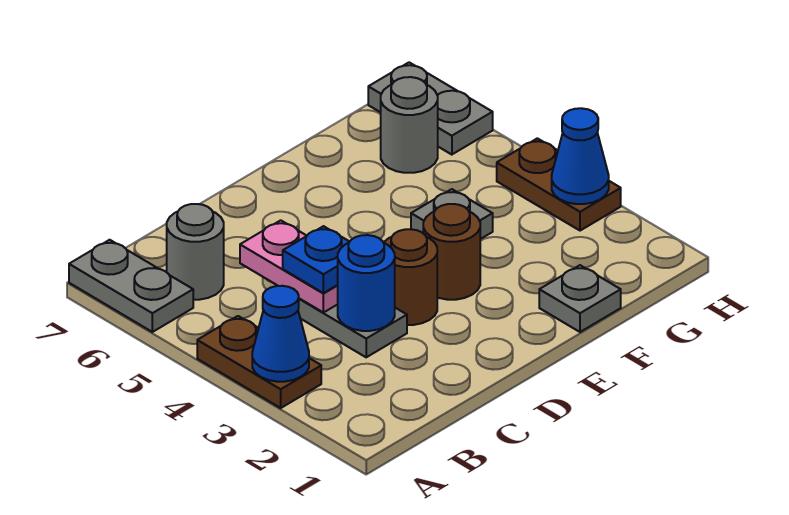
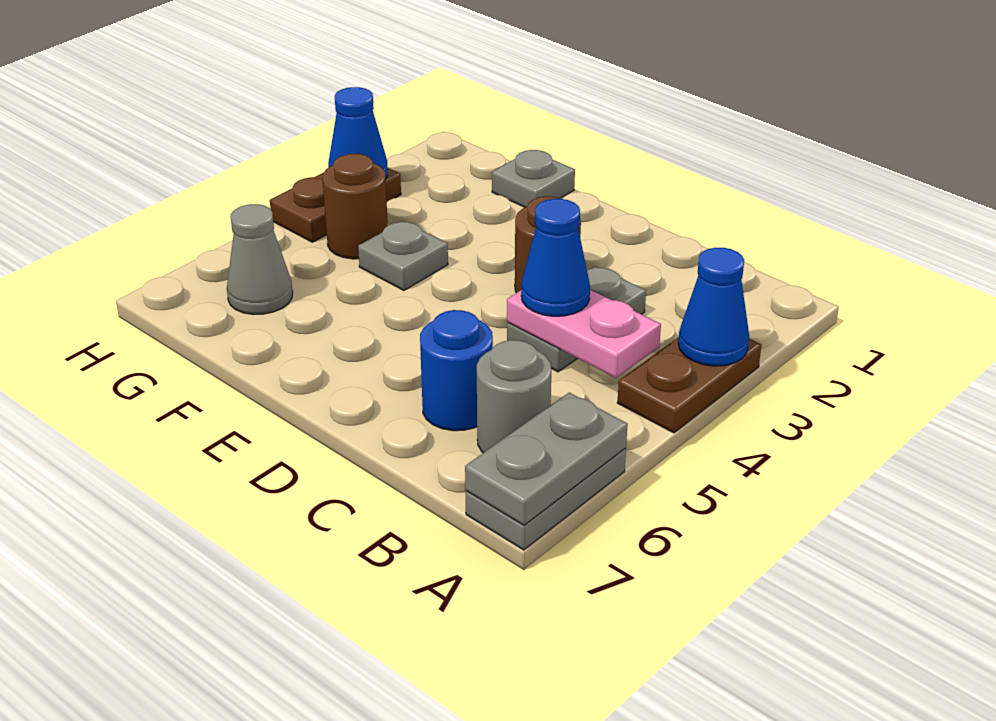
blue round brick C3 level 2 -> blue round brick C6 level 1
pink plate C4:C5 level 2 -> pink plate B4:C4 level 2
blue plate C4 level 3 -> blue cone C4 level 3
brown round brick E3 level 1 -> brown round brick G4 level 1
grey round brick G6 level 1 -> grey cone G6 level 1
grey plate H6:H7 level 1 -> grey plate A6:A7 level 2

